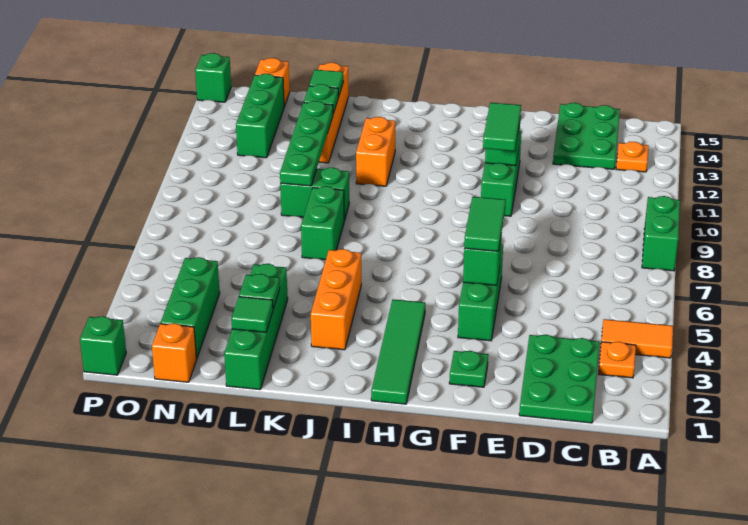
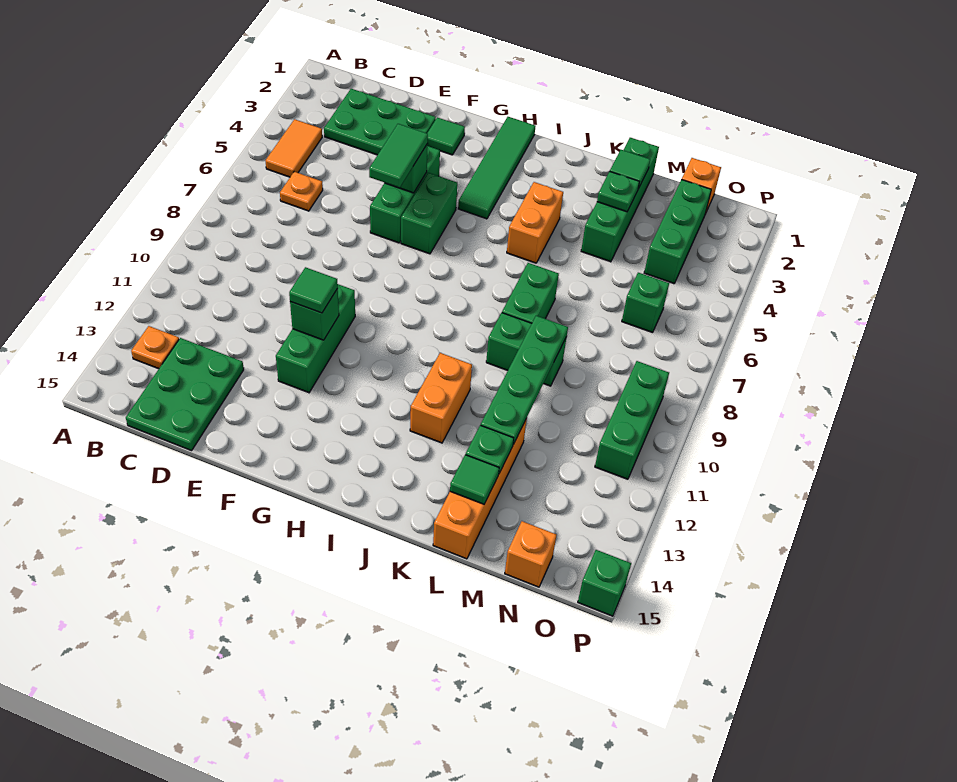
orange tile A4:B4 level 1 -> orange tile B4:B5 level 1
green brick A8:A9 level 1 -> green brick G5:G6 level 1
orange plate B3 level 1 -> orange plate C6 level 1
green plate C1:D3 level 1 -> green plate C2:E3 level 1
green plate F2 level 1 -> green tile F2 level 1
green tile F10:F11 level 3 -> green tile F11 level 3
orange brick J3:J5 level 1 -> orange brick J4:J5 level 1
green brick N12:N14 level 1 -> green brick O9:O11 level 1
green brick P1 level 1 -> green brick N6 level 1

